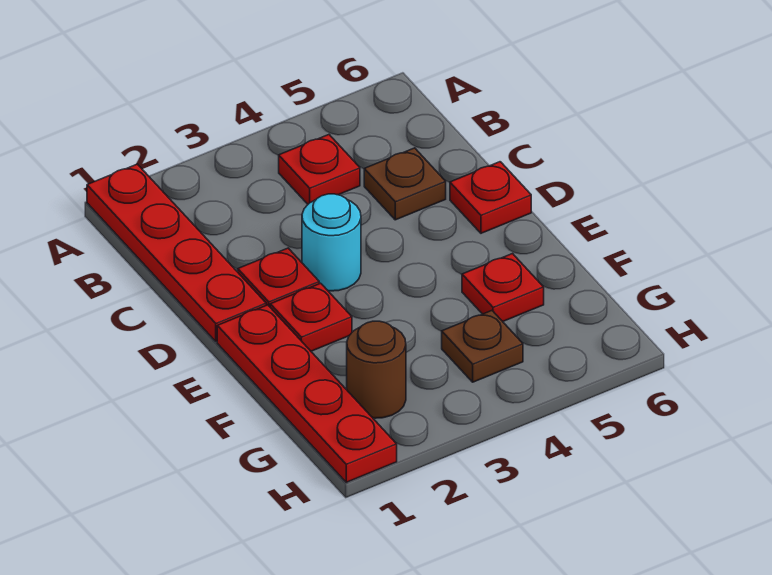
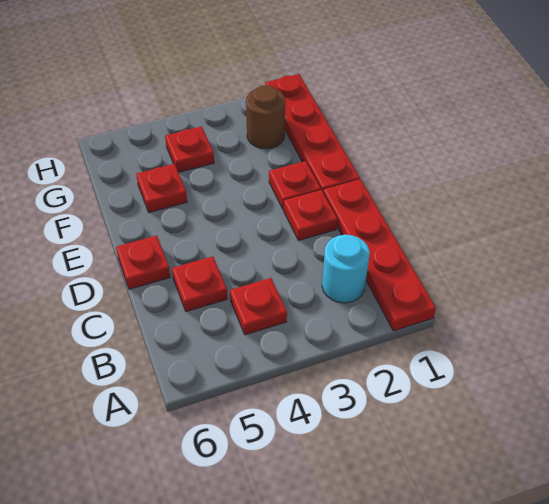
brown plate C5 level 1 -> red plate C5 level 1
cyan round brick D3 level 1 -> cyan round brick B2 level 1
brown plate G4 level 1 -> red plate G4 level 1

